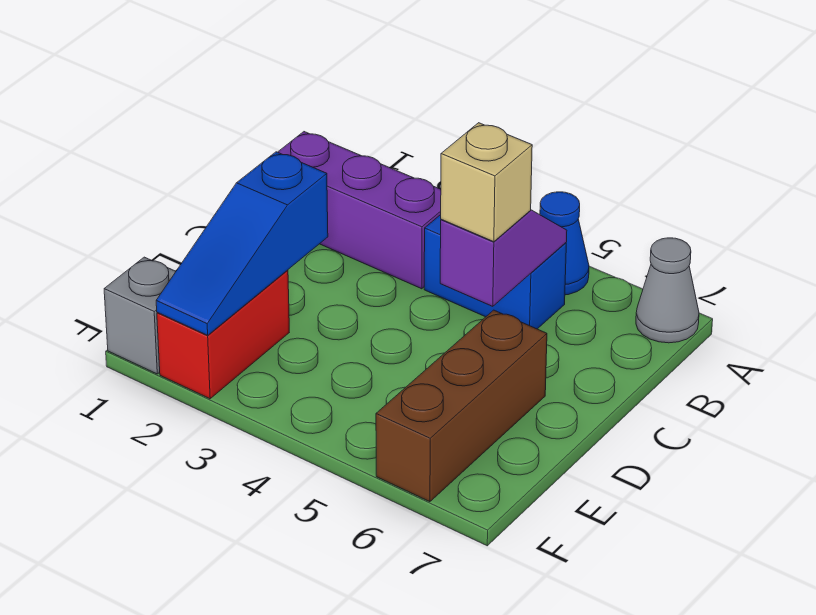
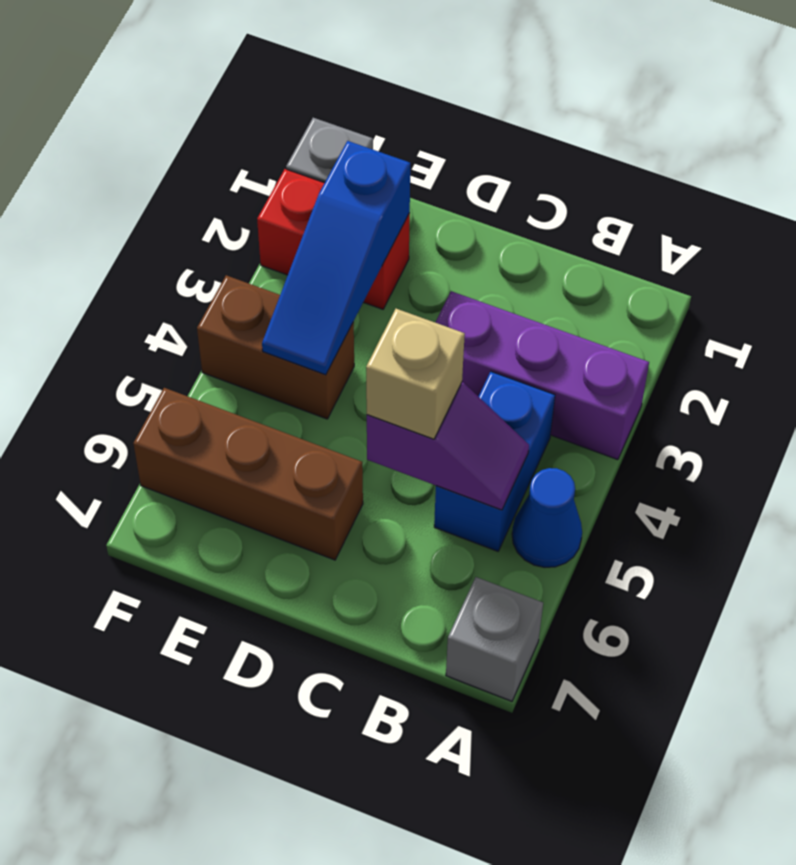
grey cone A7 level 1 -> grey brick A7 level 1
purple brick B1:B3 level 1 -> purple brick A3:C3 level 1
blue slope D2:F2 level 2 top D -> blue slope E2:E4 level 2 top 2
none -> brown brick E4:F4 level 1

